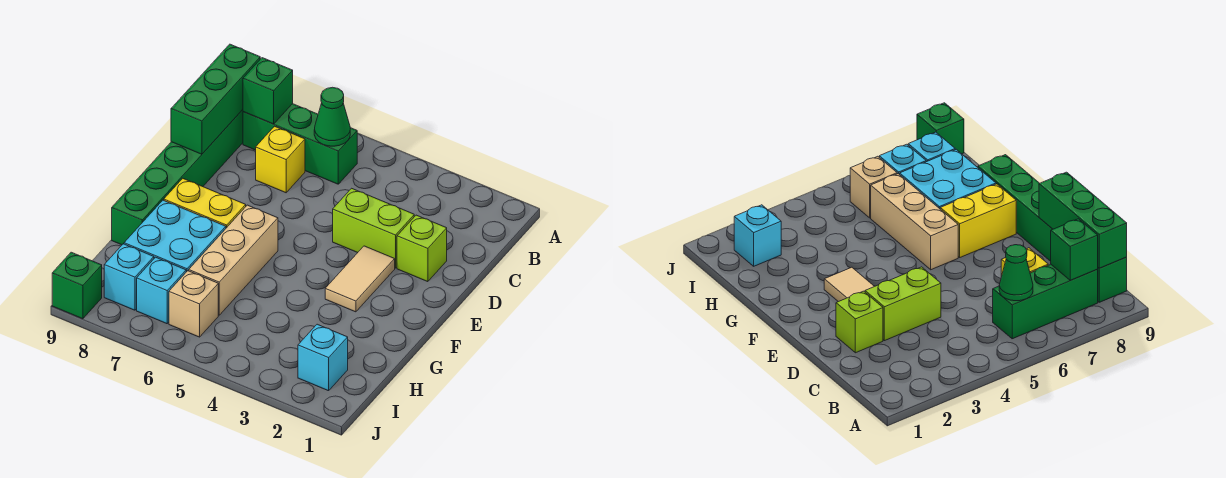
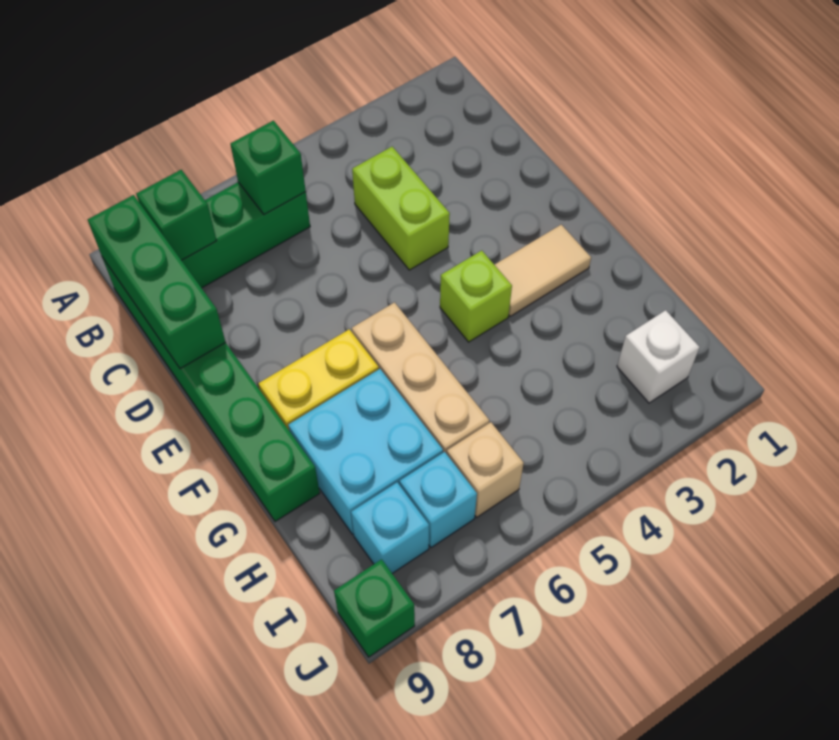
green cone B6 level 2 -> green brick B6 level 2
yellow brick C7 level 1 -> none
lime brick D2 level 1 -> lime brick F4 level 1
lime brick D3:D4 level 1 -> lime brick C4:D4 level 1
tan tile E3:F3 level 1 -> tan tile F2:F3 level 1
cyan brick I2 level 1 -> white brick I2 level 1

